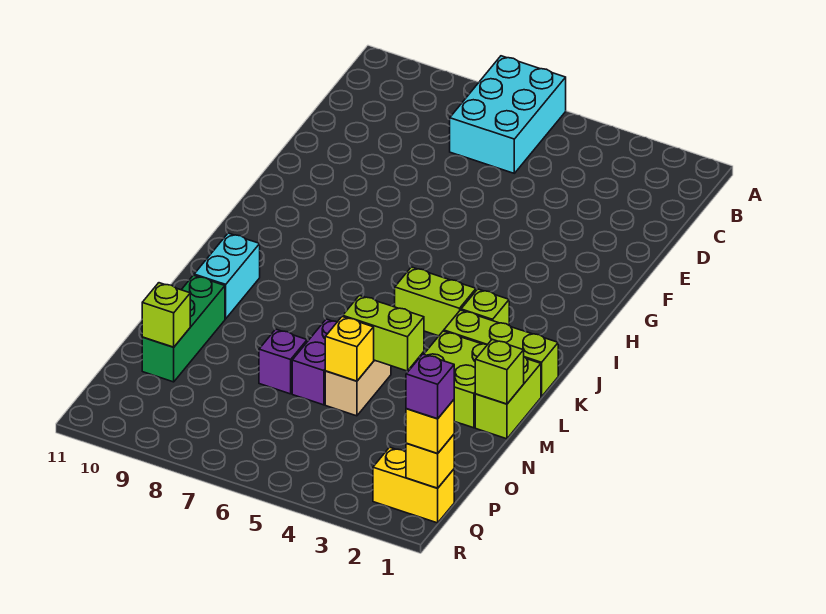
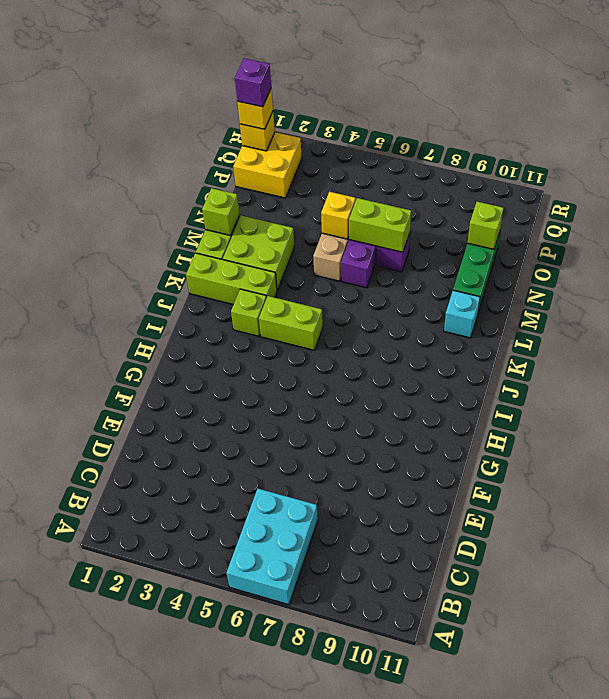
cyan brick K10:L10 level 1 -> cyan brick L10 level 1
lime brick M4:M5 level 2 -> lime brick N6:N7 level 2
yellow brick Q1:Q2 level 1 -> yellow brick P1:Q2 level 1

